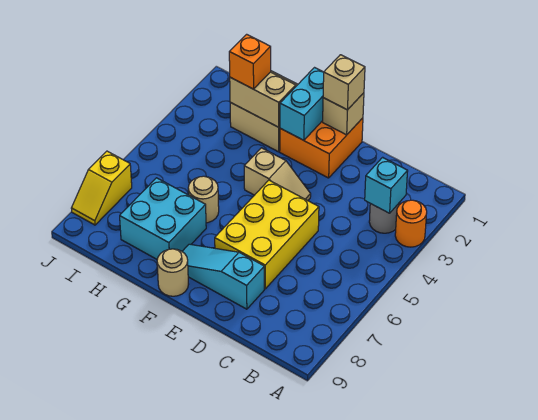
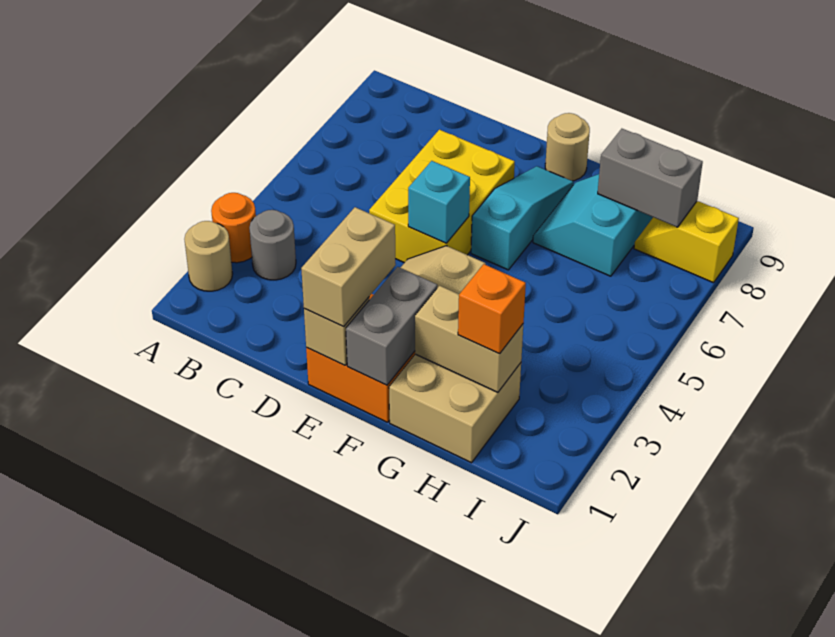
cyan brick B3 level 2 -> cyan brick E5 level 2
cyan slope D8:F8 level 1 top D -> cyan slope F6:F8 level 1 top 6
tan brick E1 level 3 -> tan brick E1:E2 level 3
cyan brick F1:F2 level 2 -> grey brick F1:F2 level 2
tan round brick G6 level 1 -> tan round brick A2 level 1
cyan brick G7:H8 level 1 -> cyan slope G7:H8 level 1 top H
none -> grey brick H8:I8 level 2
yellow slope J7:J8 level 1 top 7 -> yellow slope I8:J8 level 1 top J

